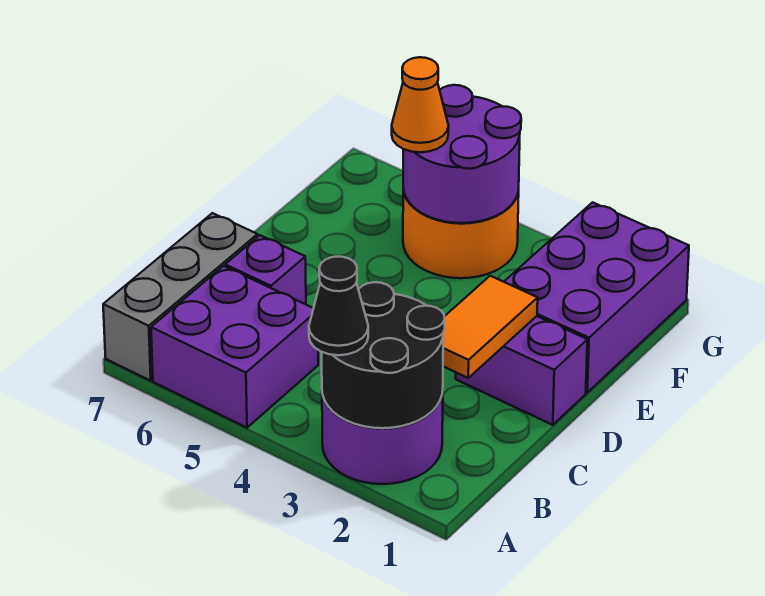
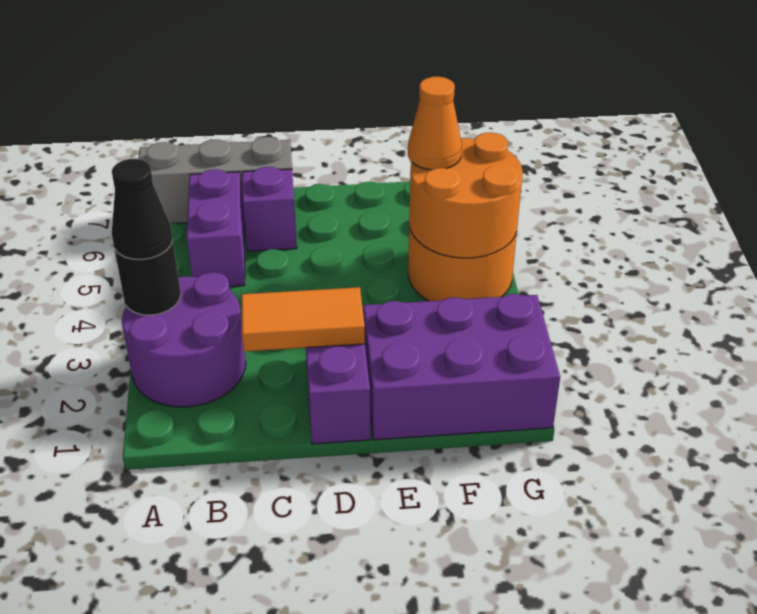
black round brick A2:B3 level 2 -> black round brick A3 level 2
purple brick A5:B6 level 1 -> purple brick B5:B6 level 1
purple round brick F4:G5 level 2 -> orange round brick F4:G5 level 2

